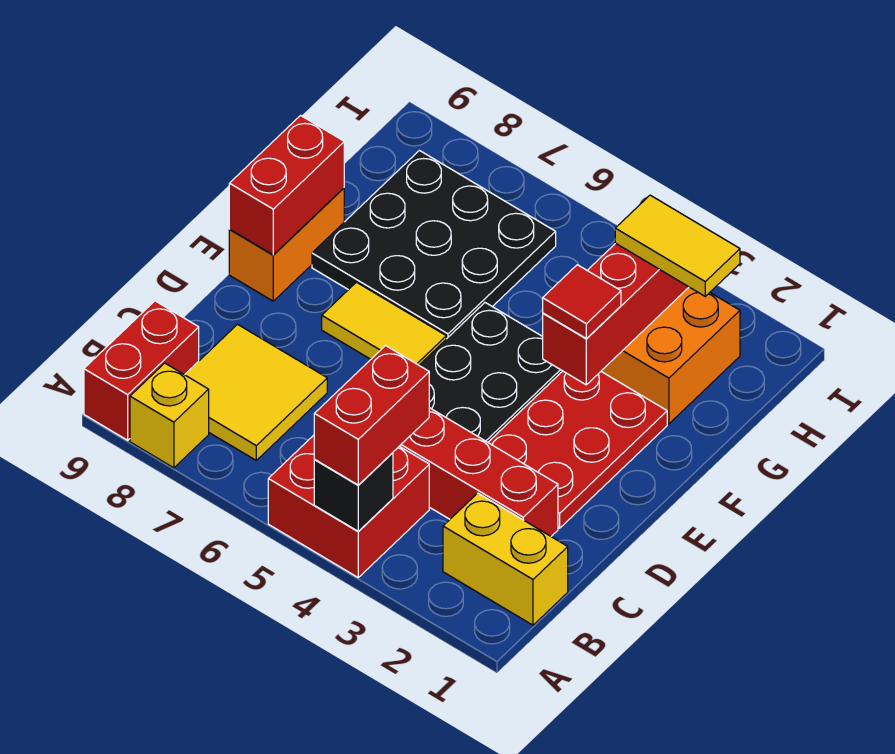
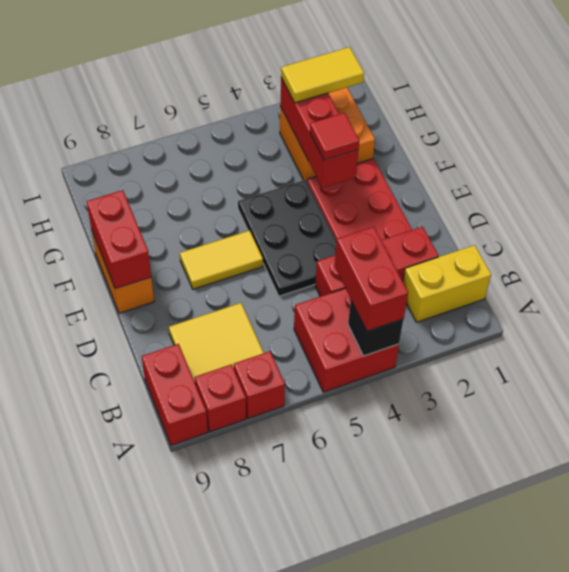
none -> red brick A7 level 1
yellow brick A8 level 1 -> red brick A8 level 1
black plate F6:H8 level 1 -> none

